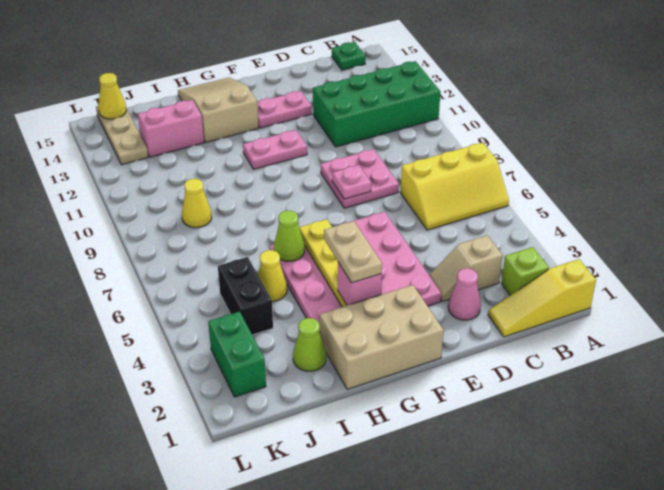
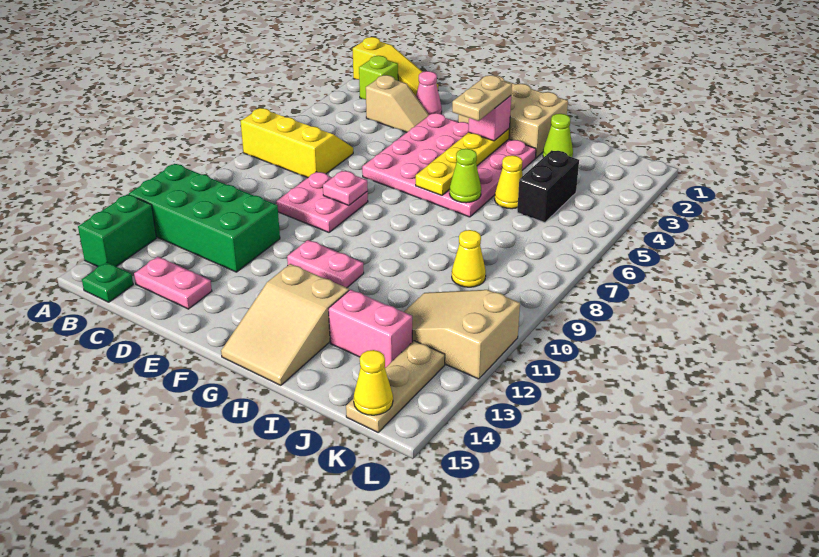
pink plate E13:F13 level 1 -> pink plate C14:D14 level 1
none -> tan slope J11:L12 level 1 top L
green brick K2:K3 level 1 -> green brick A13:A14 level 1

